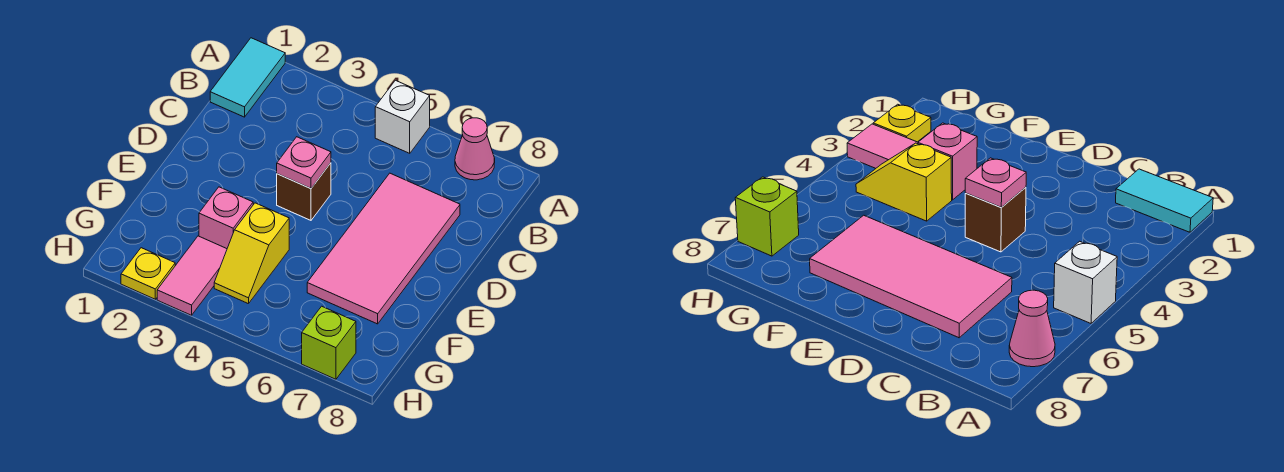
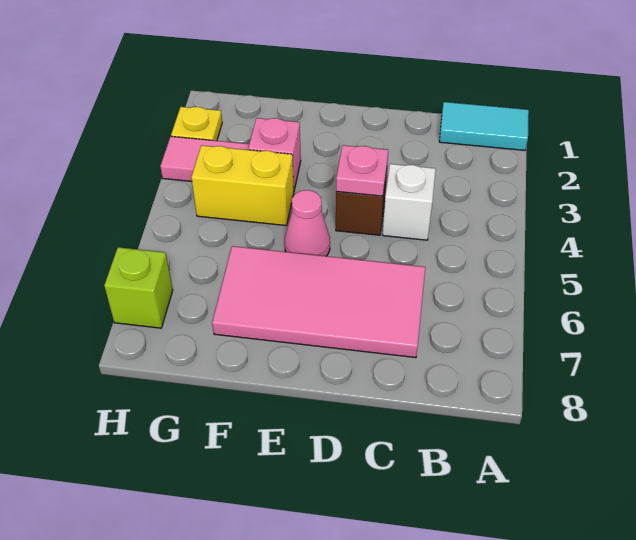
white brick A5 level 1 -> white brick C4 level 1
pink cone A7 level 1 -> pink cone E5 level 1
yellow slope F4:G4 level 1 top F -> yellow brick F4:G4 level 1

